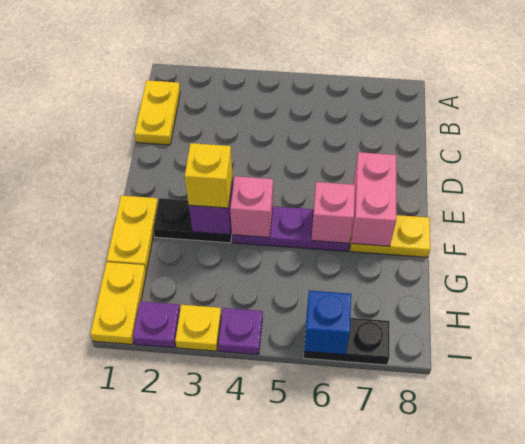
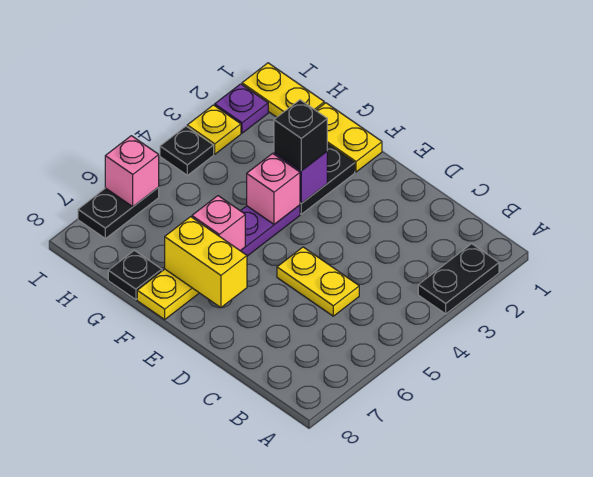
none -> black plate A2:A3 level 1
yellow plate B1:C1 level 1 -> yellow plate C5:D5 level 1
pink brick E7:F7 level 2 -> yellow brick E7:F7 level 2
yellow brick F3 level 3 -> black brick F3 level 3
none -> black plate G8 level 1
purple plate I4 level 1 -> black plate I4 level 1
blue brick I6 level 2 -> pink brick I6 level 2

